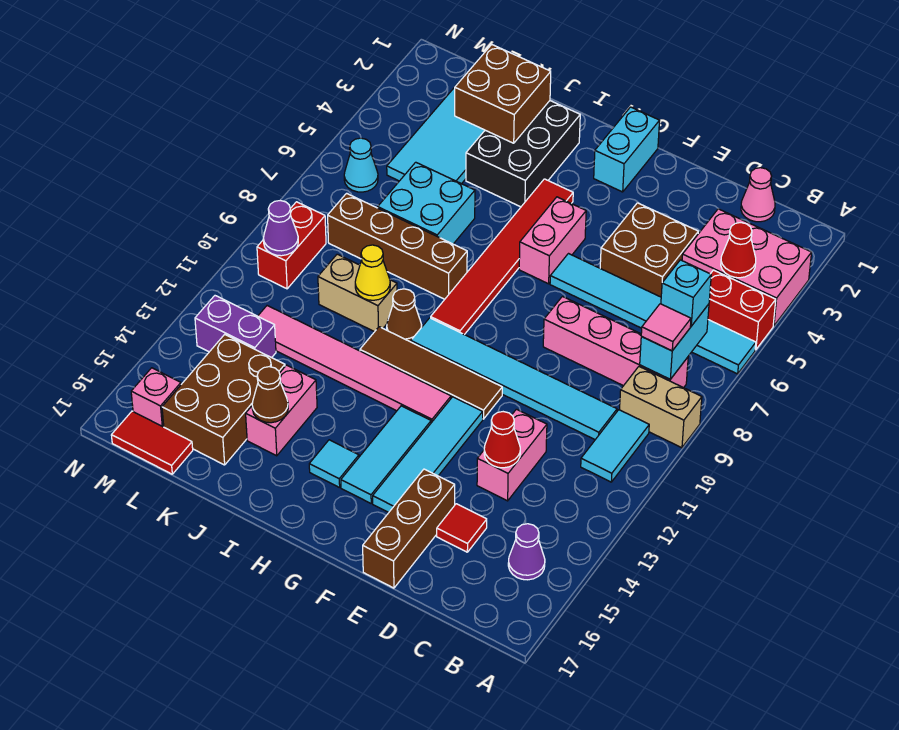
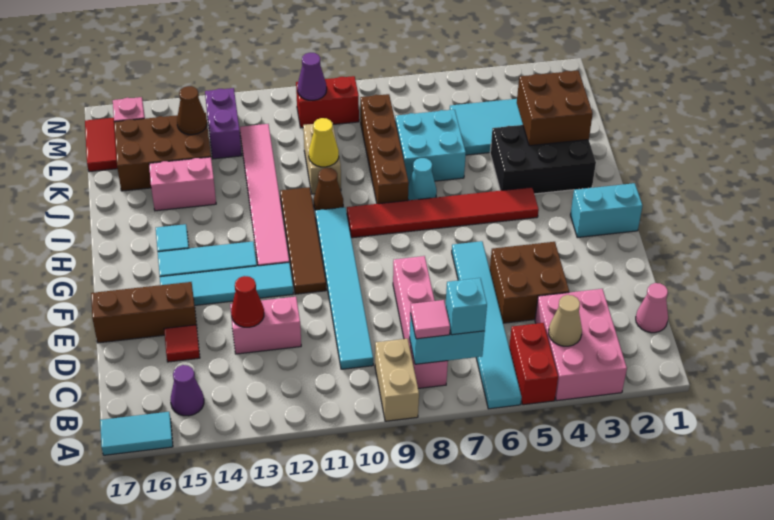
red cone B4 level 2 -> tan cone B4 level 2
cyan tile B10:B11 level 1 -> cyan tile A16:A17 level 1
pink brick G5:G6 level 1 -> none
brown cone J15 level 2 -> brown cone L14 level 2
cyan cone M6 level 1 -> cyan cone I7 level 1

